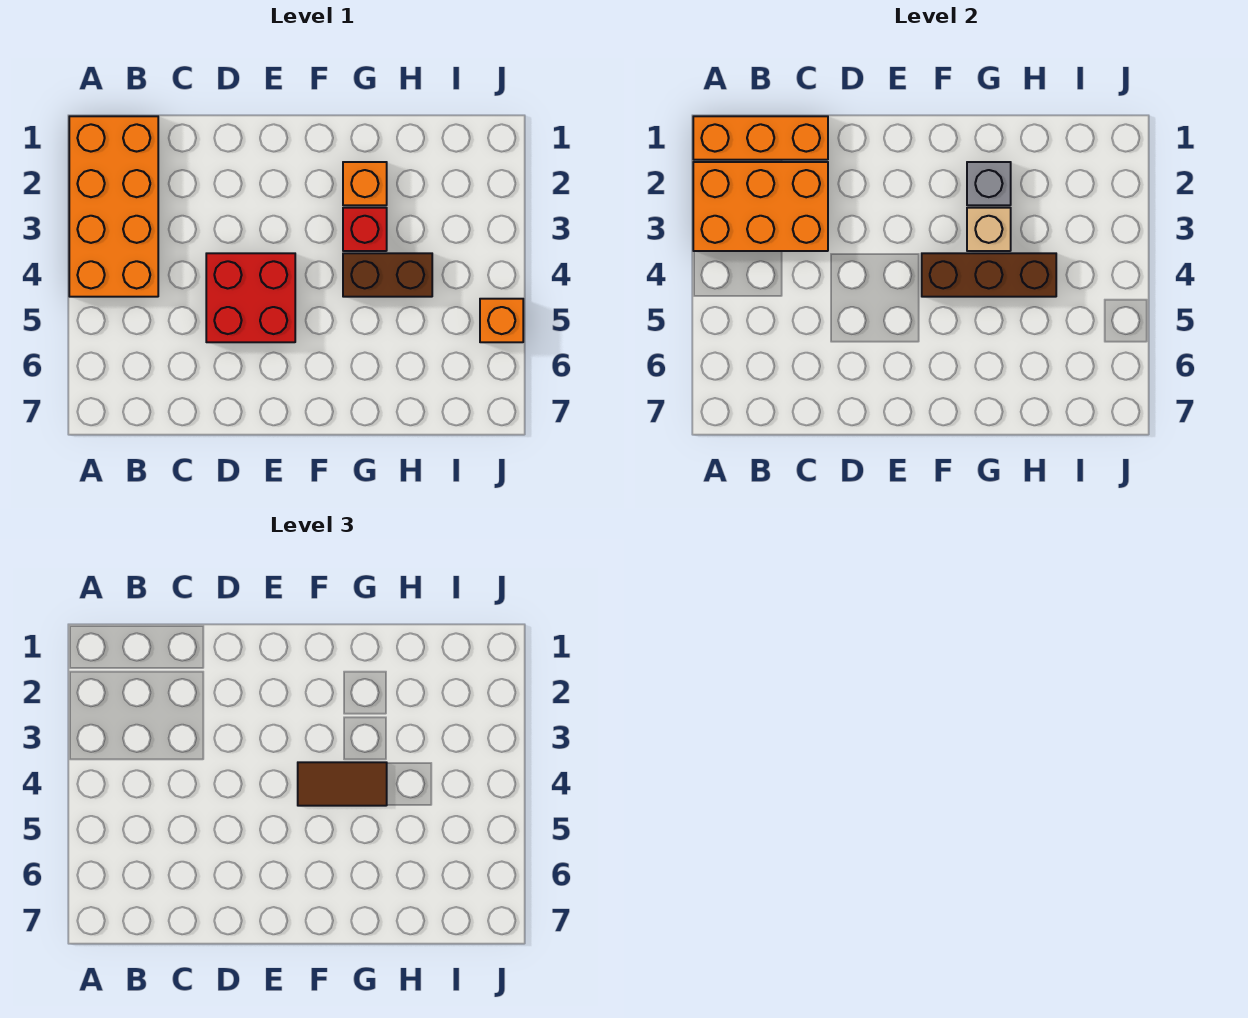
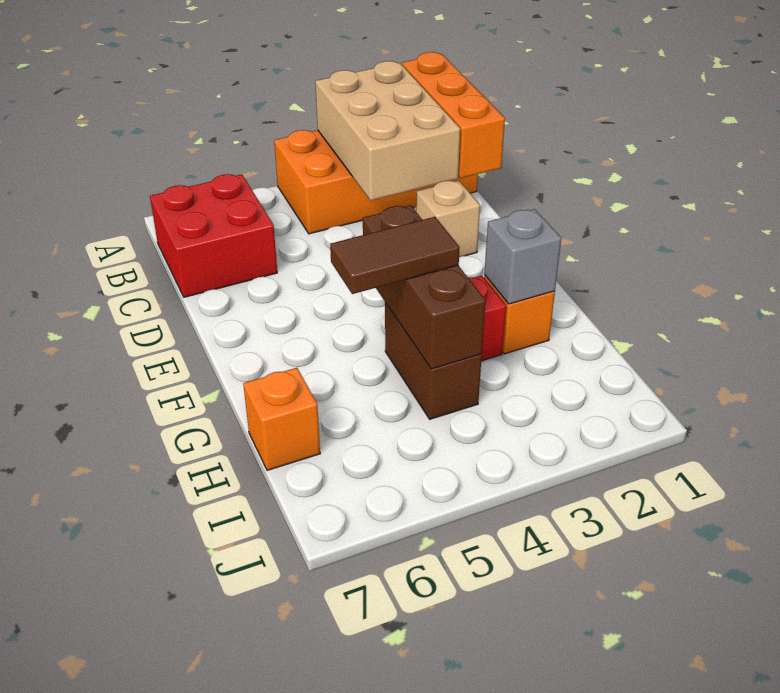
orange brick A2:C3 level 2 -> tan brick A2:C3 level 2
red brick D4:E5 level 1 -> red brick B6:C7 level 1
brown tile F4:G4 level 3 -> brown tile G4:G5 level 3
tan brick G3 level 2 -> tan brick D2 level 1
orange brick J5 level 1 -> orange brick H7 level 1

